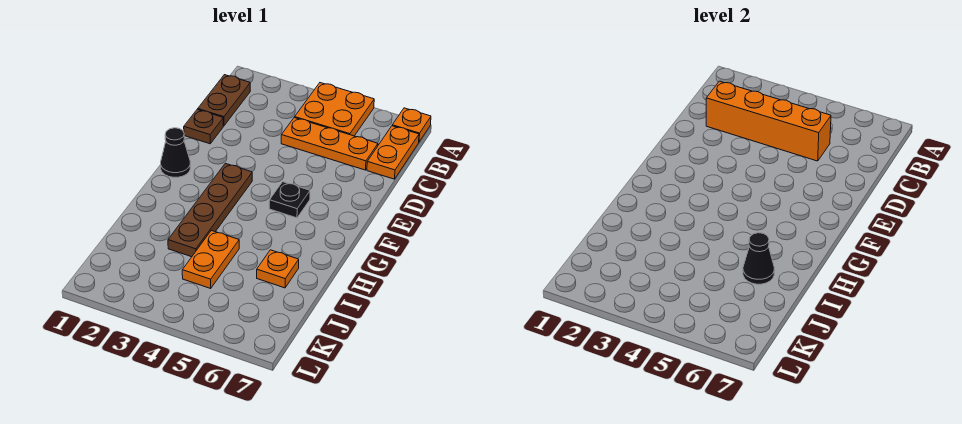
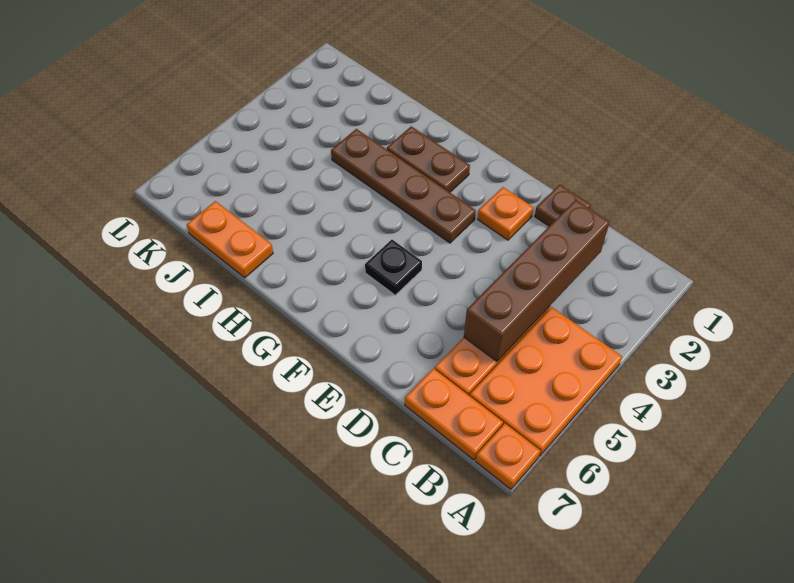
orange plate A4:B5 level 1 -> orange plate A4:B6 level 1
brown plate B1:C1 level 1 -> brown plate G2:H2 level 1
orange brick C2:C5 level 2 -> brown brick C2:C5 level 2
black cone F1 level 1 -> none
orange plate I4:J4 level 1 -> orange plate I7:J7 level 1
orange plate I6 level 1 -> orange plate E2 level 1
black cone I6 level 2 -> none

